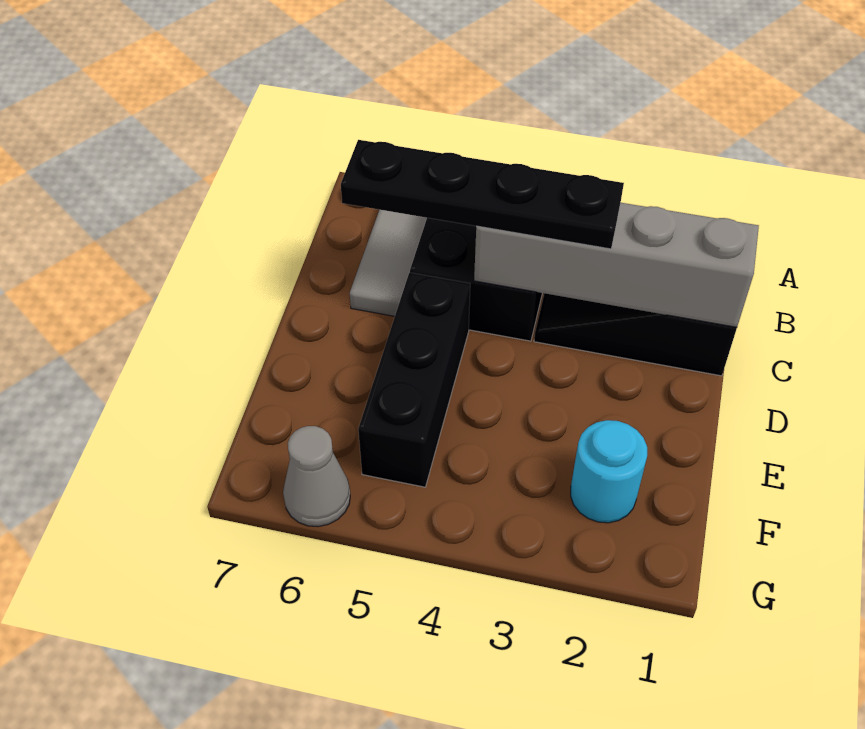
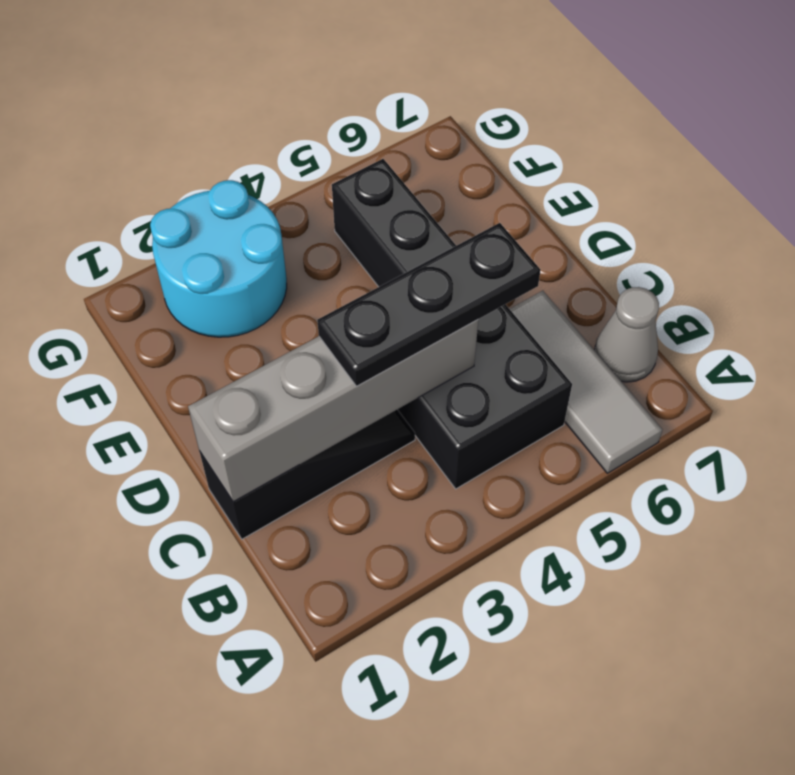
black plate C3:C6 level 3 -> black plate C3:C5 level 3
cyan round brick F2 level 1 -> cyan round brick F2:G3 level 1
grey cone G6 level 1 -> grey cone B7 level 1

